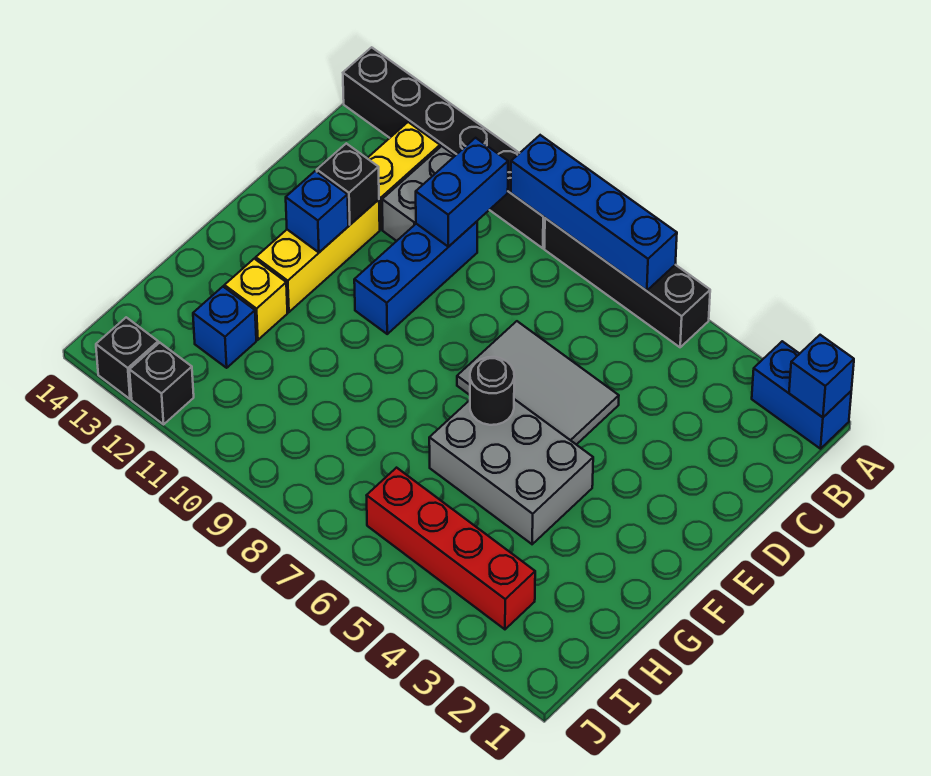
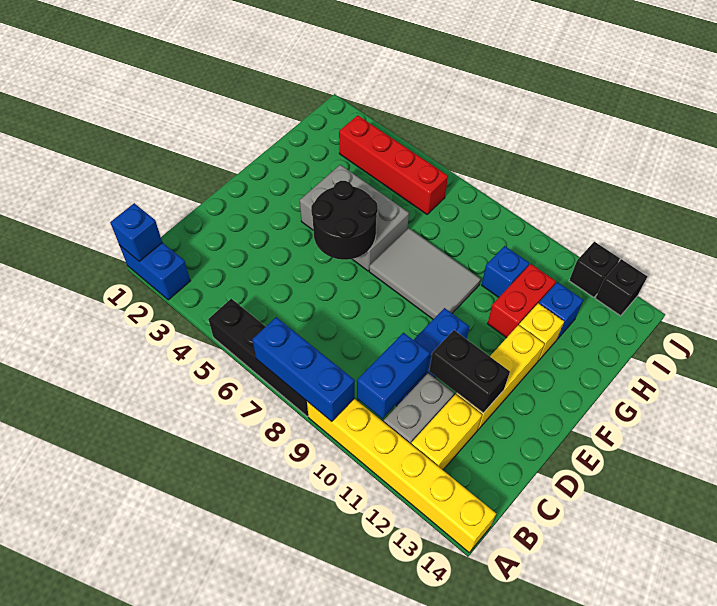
blue brick A6:A9 level 2 -> blue brick A7:A9 level 2
black brick A9:A14 level 1 -> yellow brick A9:A14 level 1
grey tile D5:E7 level 1 -> grey tile F7:G9 level 1
black brick D12 level 2 -> black brick D11:D12 level 2
blue brick E12 level 2 -> blue brick H10 level 1
black round brick F6 level 2 -> black round brick E5:F6 level 2
none -> red brick G11:H11 level 1

